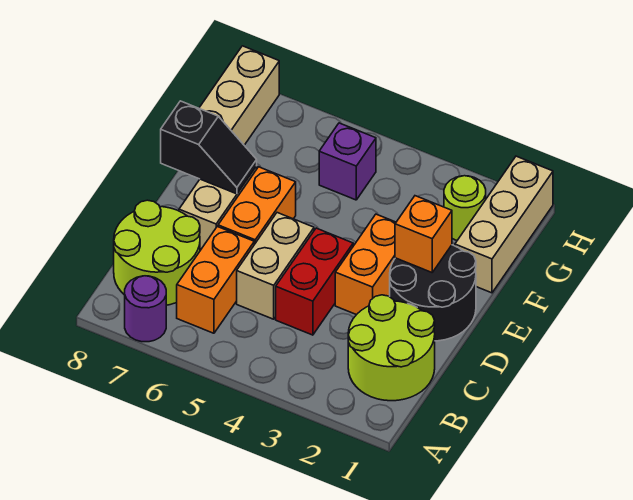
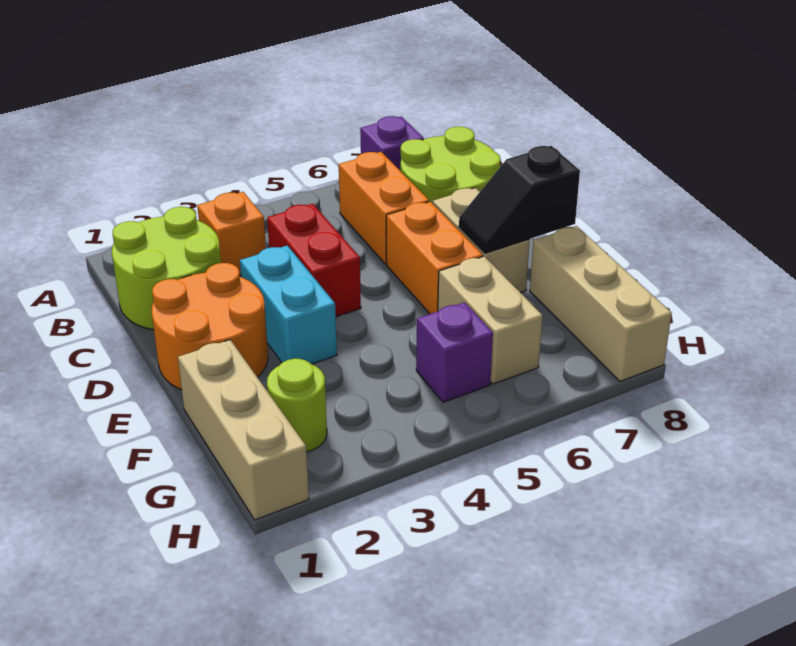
purple round brick A7 level 1 -> purple brick A7 level 1
tan brick C5:D5 level 1 -> tan brick F6:G6 level 1
black round brick D1:E2 level 1 -> orange round brick D1:E2 level 1
orange brick D3:E3 level 1 -> cyan brick D3:E3 level 1
orange brick E2 level 2 -> orange brick B3 level 1

